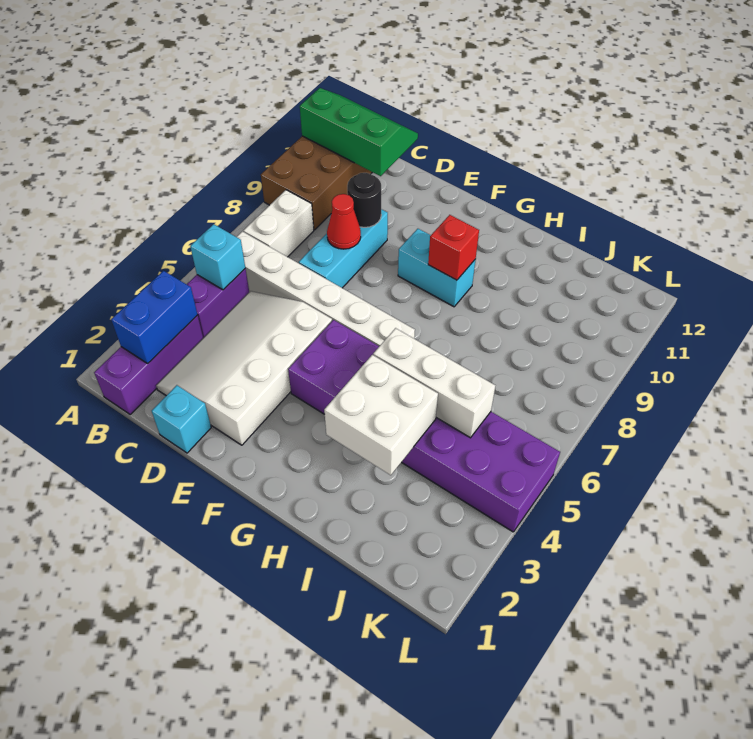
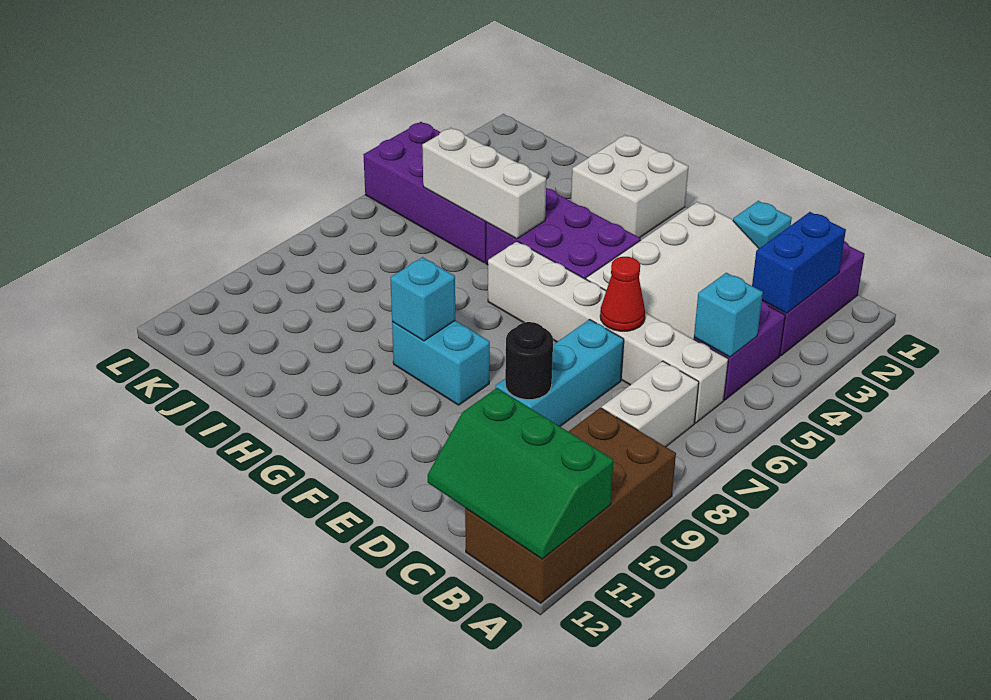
red cone D8 level 2 -> red cone D6 level 2
red brick G9 level 2 -> cyan brick G9 level 2
white brick H3:I4 level 2 -> white brick G1:H2 level 1

